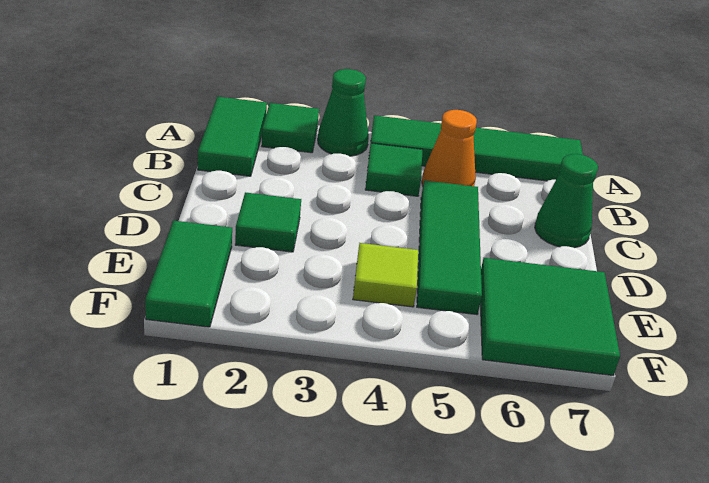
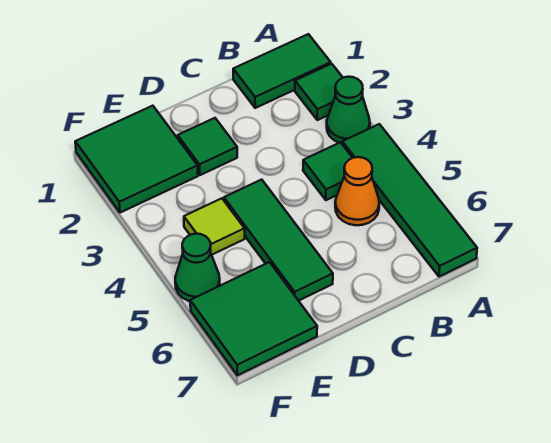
green tile C5:E5 level 1 -> green tile D4:D6 level 1
green cone C7 level 1 -> green cone F5 level 1
green tile E1:F1 level 1 -> green tile E1:F2 level 1

